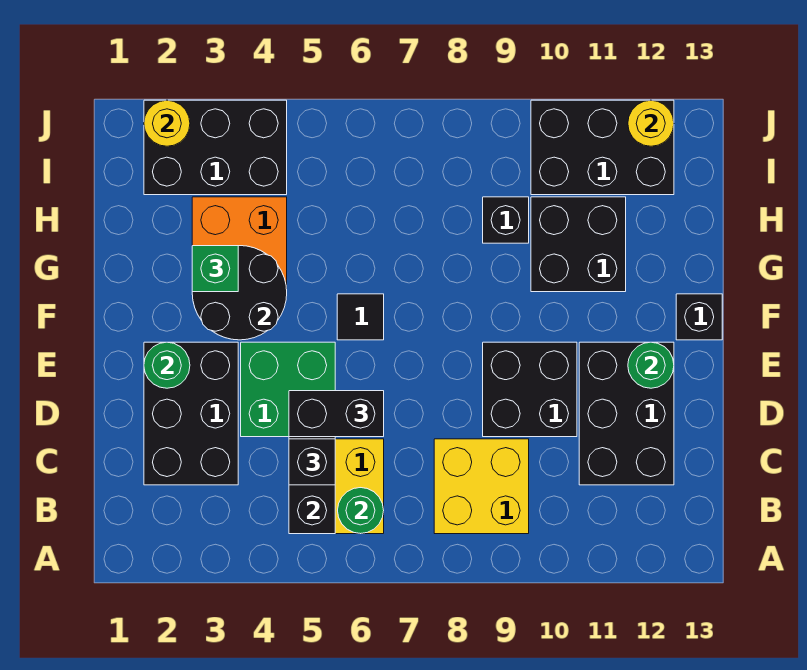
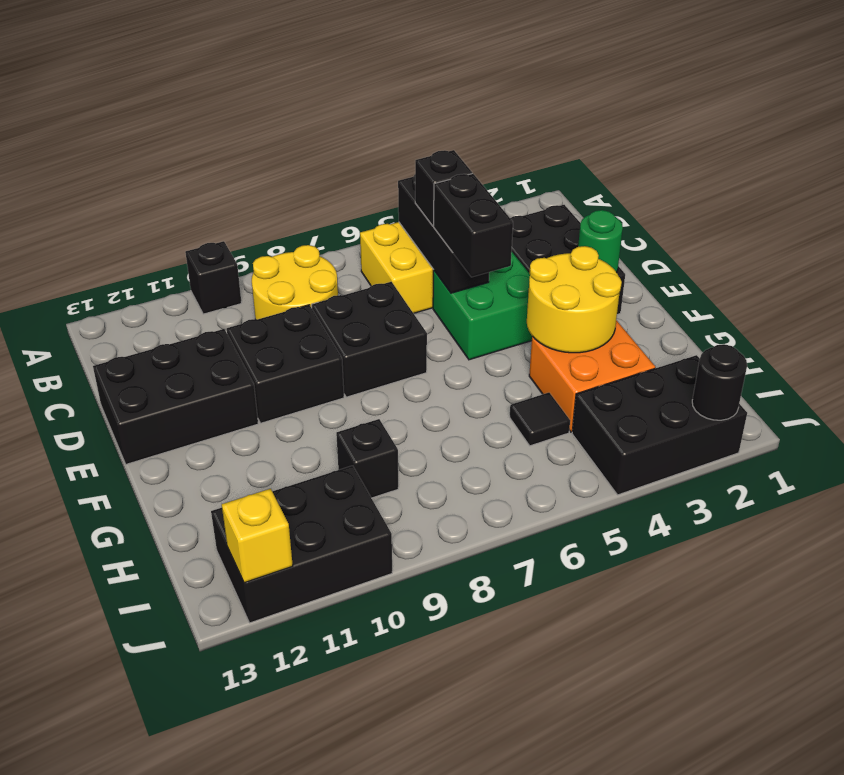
green round brick B6 level 2 -> none
yellow brick B8:C9 level 1 -> yellow round brick B8:C9 level 1
black brick C11:E12 level 1 -> black brick D11:E13 level 1
black brick D5:D6 level 3 -> black brick D5:E5 level 3
green round brick E12 level 2 -> none
black round brick F3:G4 level 2 -> yellow round brick F3:G4 level 2
black tile F6 level 1 -> black tile H5 level 1
black brick F13 level 1 -> black brick A10 level 1
green brick G3 level 3 -> none
black brick G10:H11 level 1 -> black brick D7:E8 level 1
yellow round brick J2 level 2 -> black round brick J2 level 2
yellow round brick J12 level 2 -> yellow brick J12 level 2

